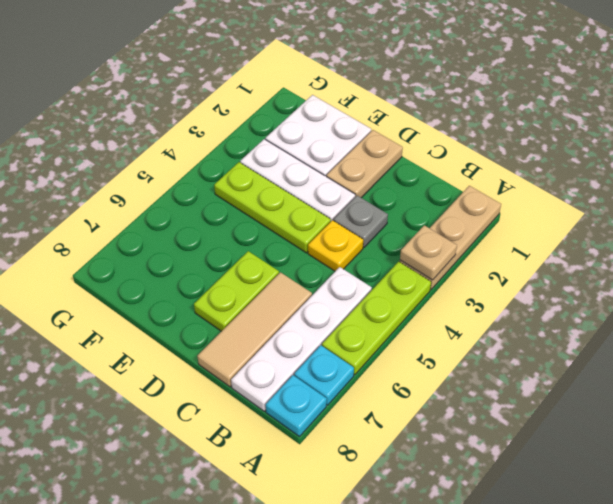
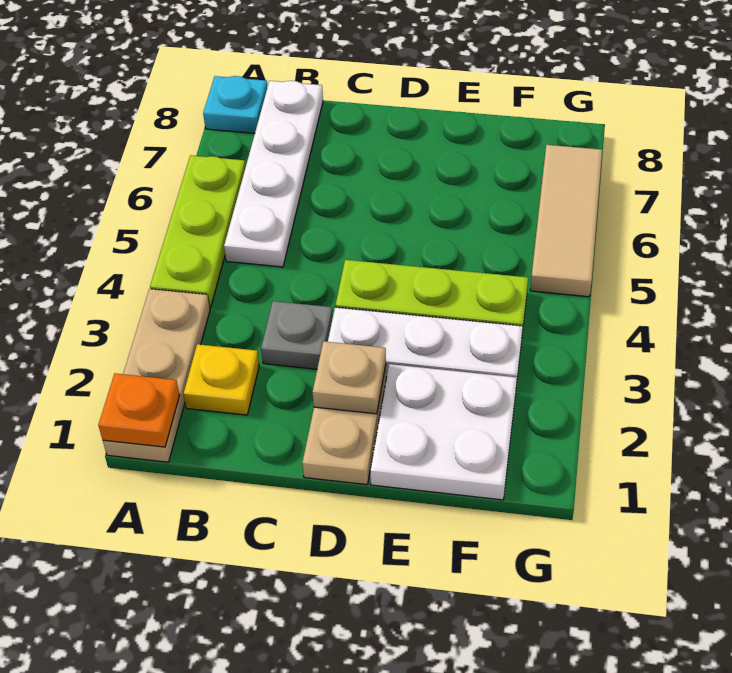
none -> orange plate A1 level 2
tan plate A3 level 2 -> tan plate D2 level 2
cyan plate A7 level 1 -> none
yellow plate C4 level 1 -> yellow plate B2 level 1
tan tile C6:C8 level 1 -> tan tile G5:G7 level 1
lime plate D6:D7 level 1 -> none

